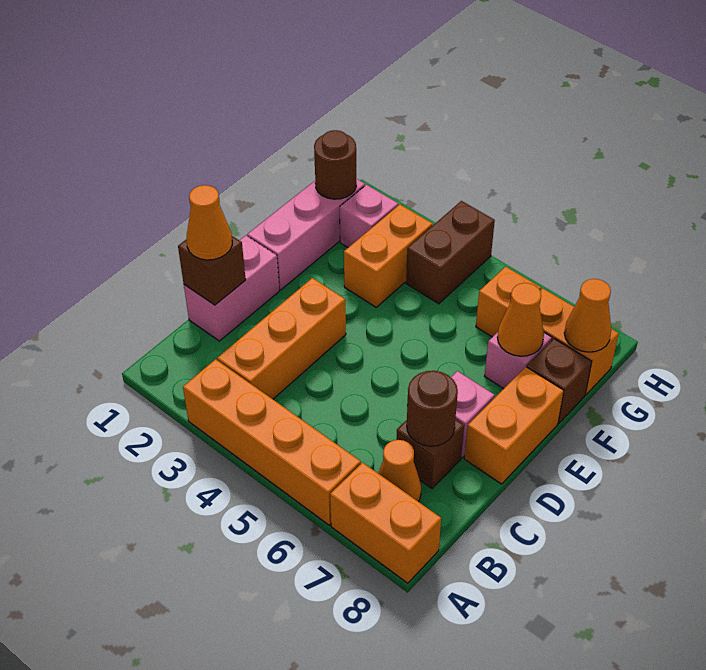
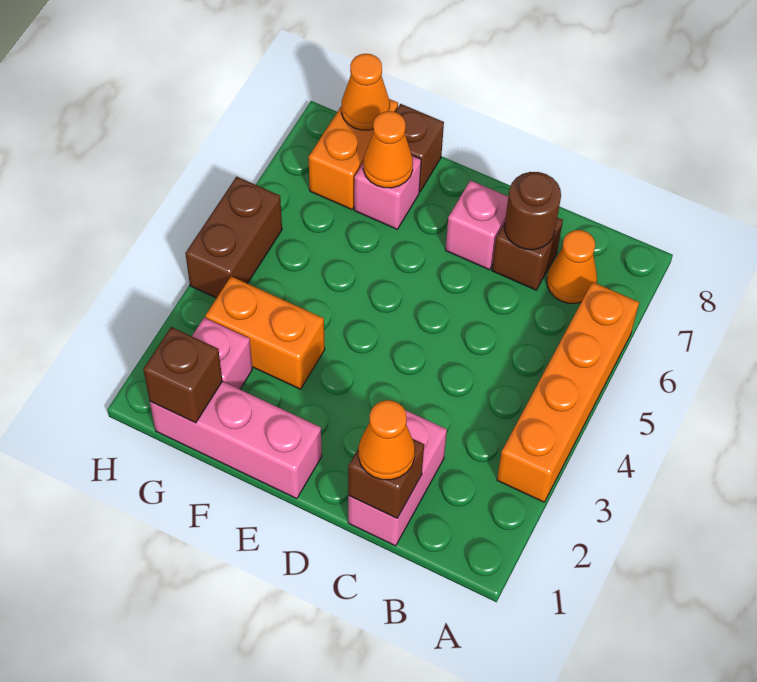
orange brick A7:A8 level 1 -> none
orange brick B3:D3 level 1 -> none
pink brick C1:D1 level 1 -> pink brick C1:C2 level 1
orange brick D8:E8 level 1 -> none
brown round brick G1 level 2 -> brown brick G1 level 2
brown brick G4:H4 level 1 -> brown brick H4:H5 level 1
orange brick G6 level 1 -> none

